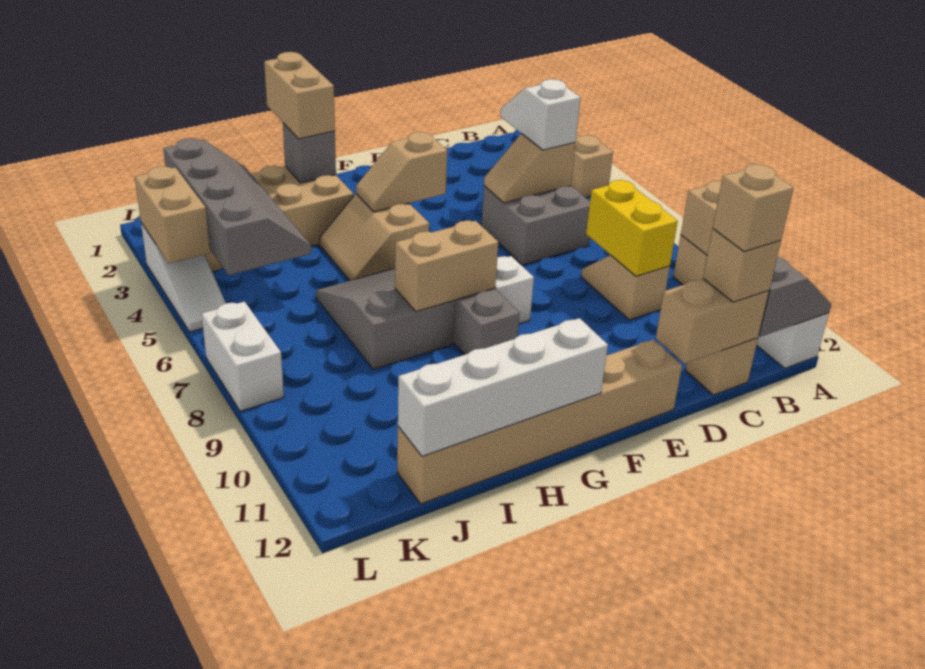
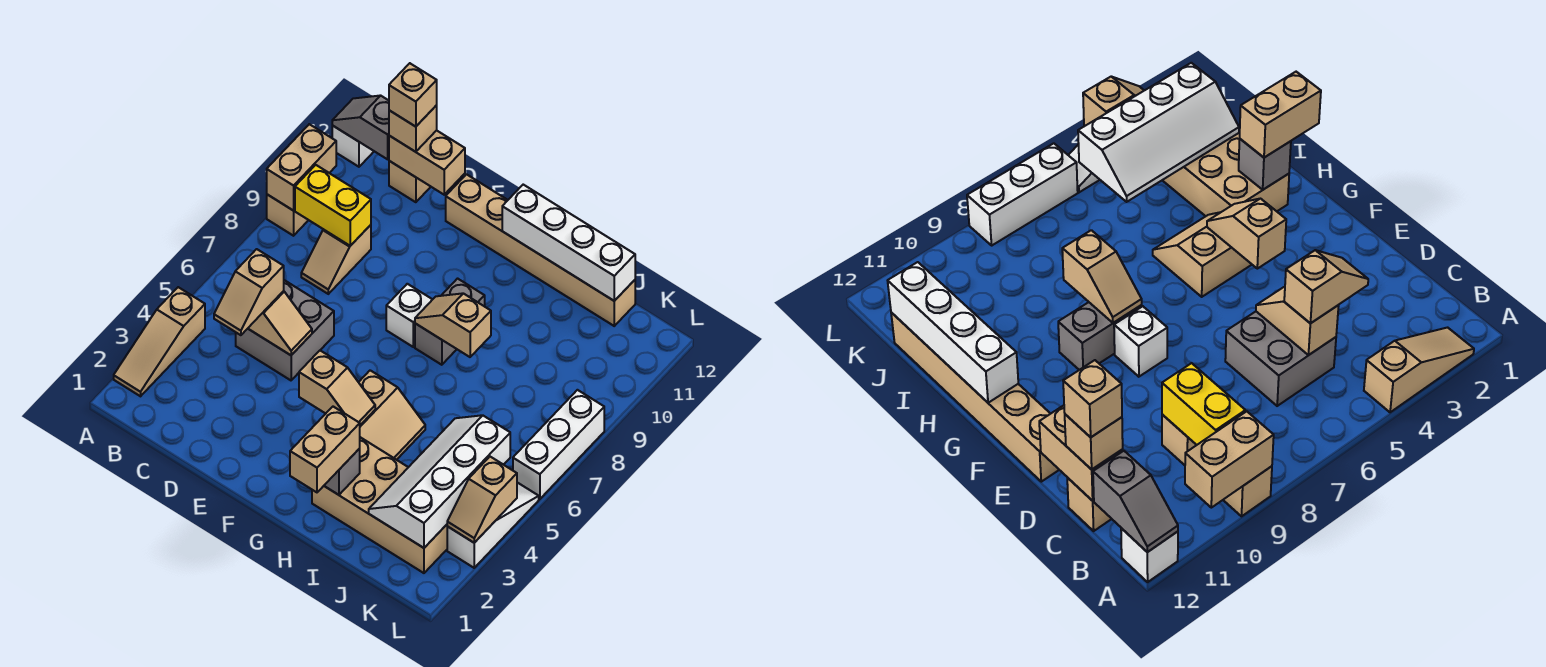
white slope C4:C5 level 3 top 5 -> tan slope C4:C5 level 3 top 5
yellow brick C8:C9 level 2 -> yellow brick B9:C9 level 2
tan brick G8:H8 level 2 -> tan slope G8:H8 level 2 top H
grey slope H6:I8 level 1 top 8 -> none
grey slope J2:K5 level 2 top K -> white slope J2:K5 level 2 top K
tan brick L3:L4 level 2 -> tan slope L3:L4 level 2 top 4
white brick L7:L8 level 1 -> white brick L6:L8 level 1

